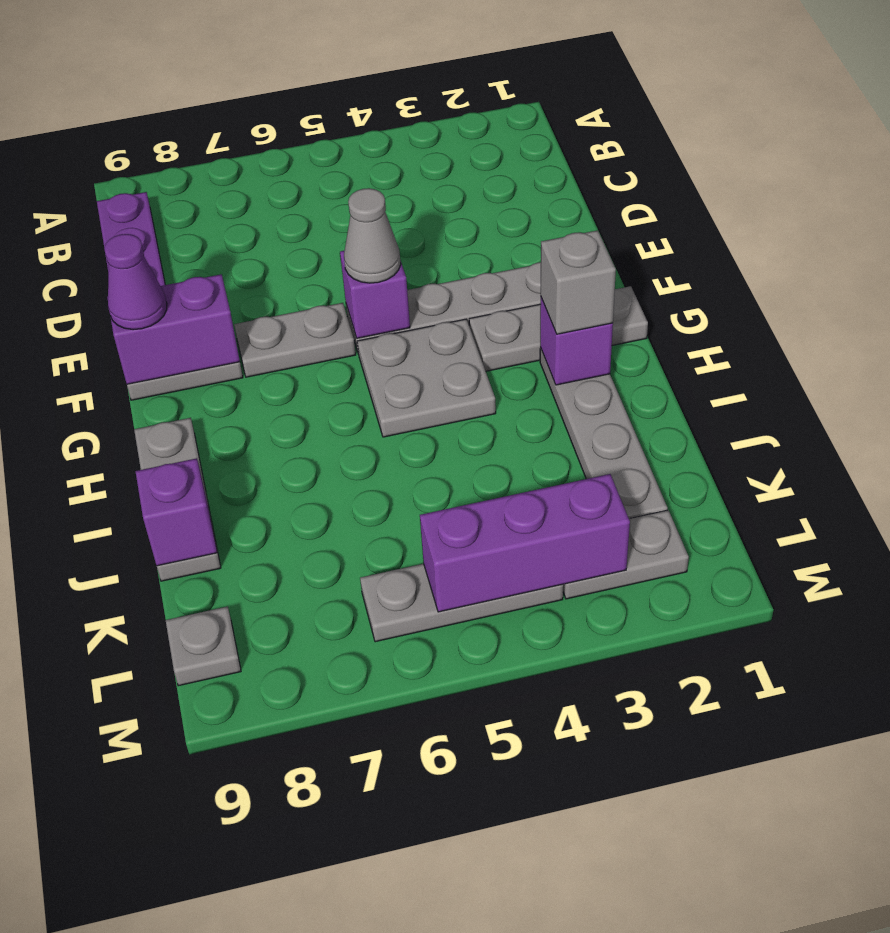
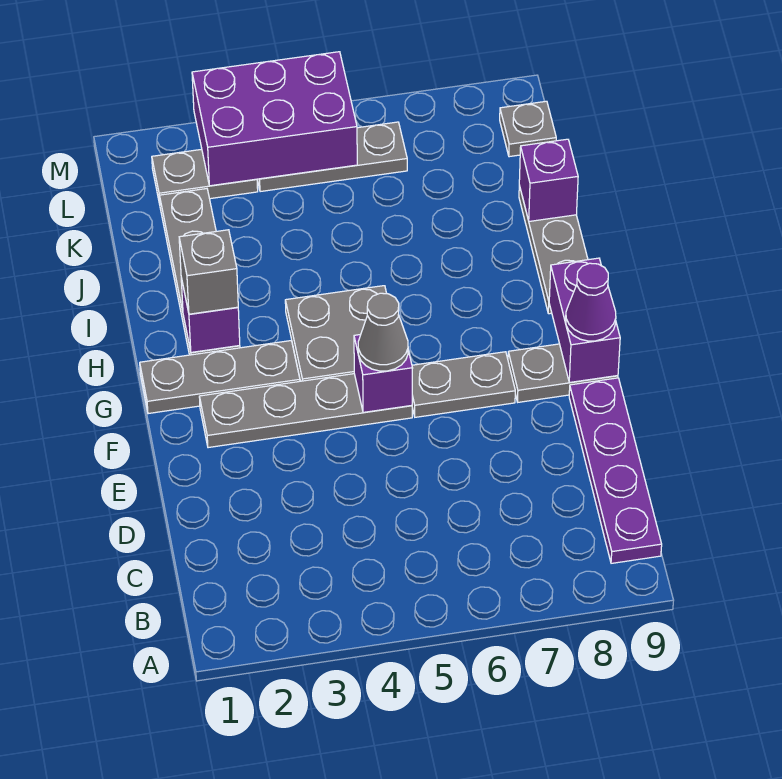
purple brick F8:F9 level 2 -> purple brick F9:G9 level 2
purple brick L3:L5 level 2 -> purple brick L3:M5 level 2

